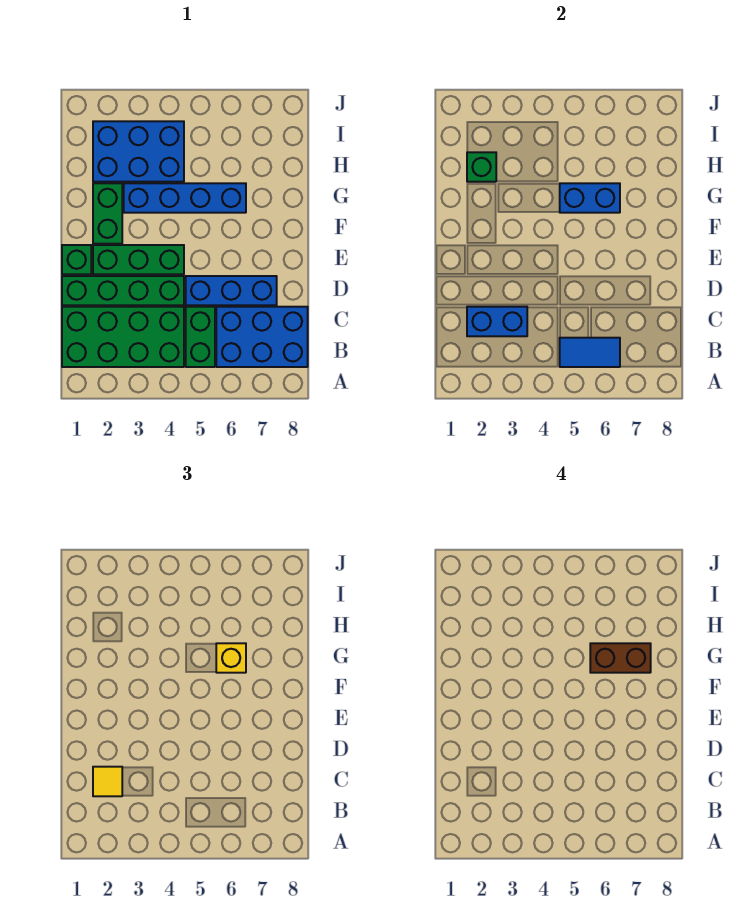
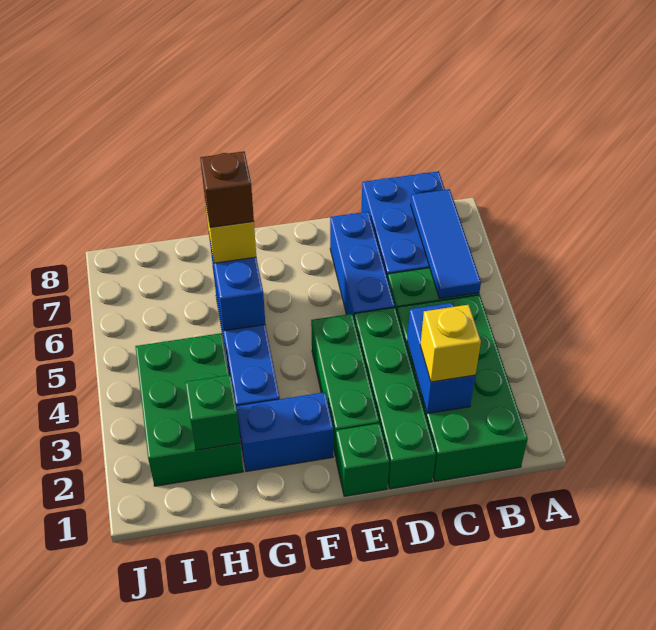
blue tile B5:B6 level 2 -> blue tile B5:B7 level 2
yellow tile C2 level 3 -> yellow brick C2 level 3
green brick F2:G2 level 1 -> blue brick F2:G2 level 1
brown brick G6:G7 level 4 -> brown brick G6 level 4
blue brick H2:I4 level 1 -> green brick H2:I4 level 1

